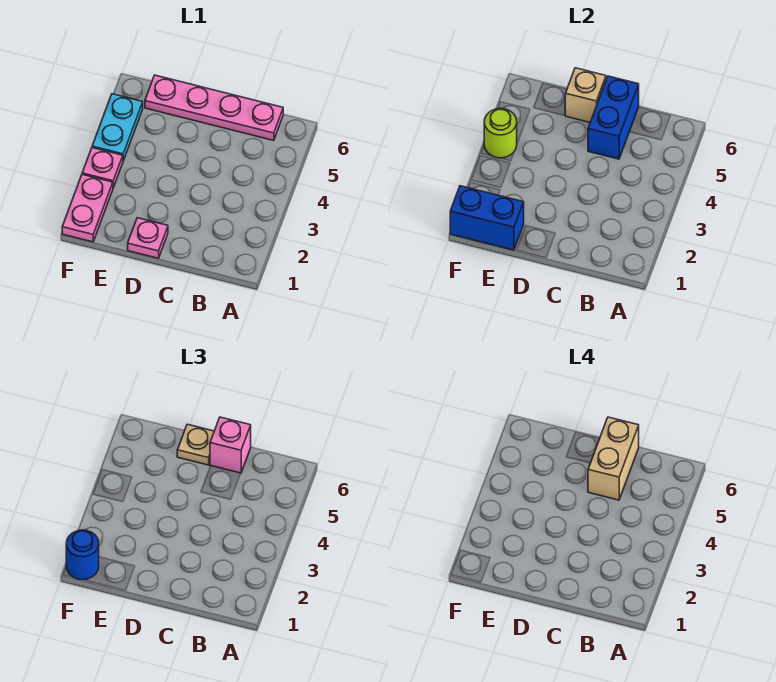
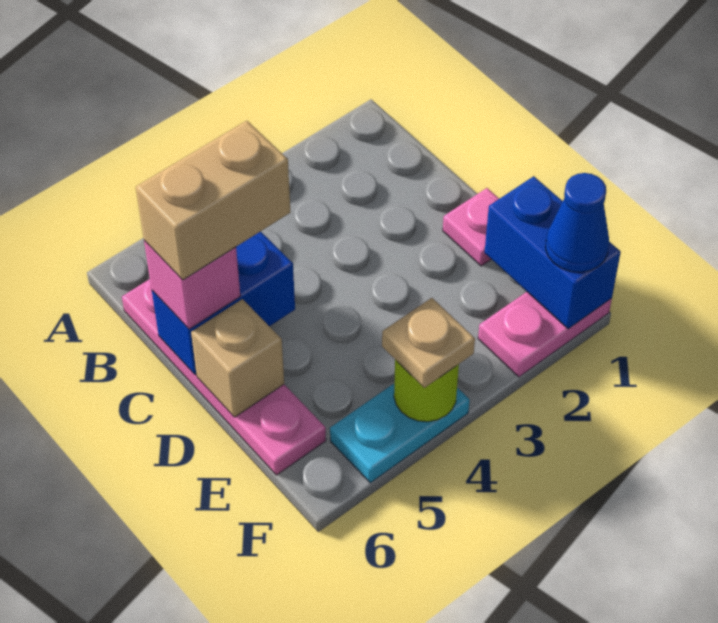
tan plate D6 level 3 -> tan plate F4 level 3
blue round brick F1 level 3 -> blue cone F1 level 3
pink plate F3 level 1 -> none

